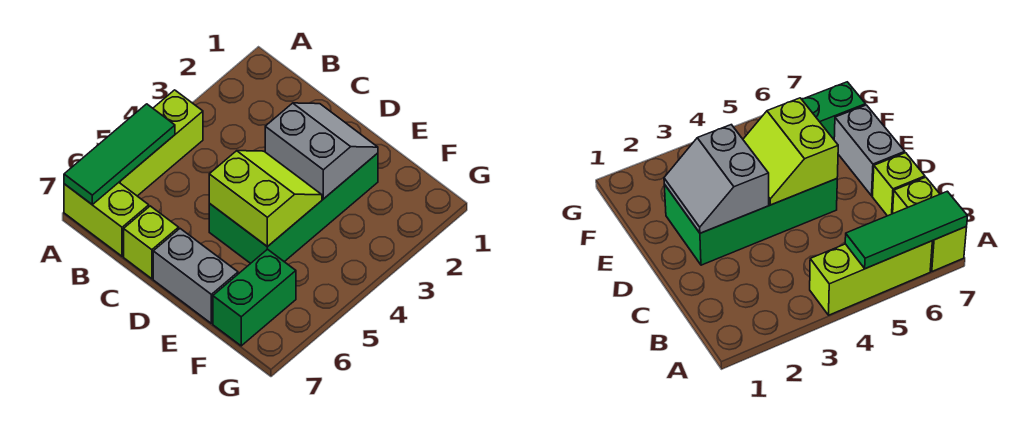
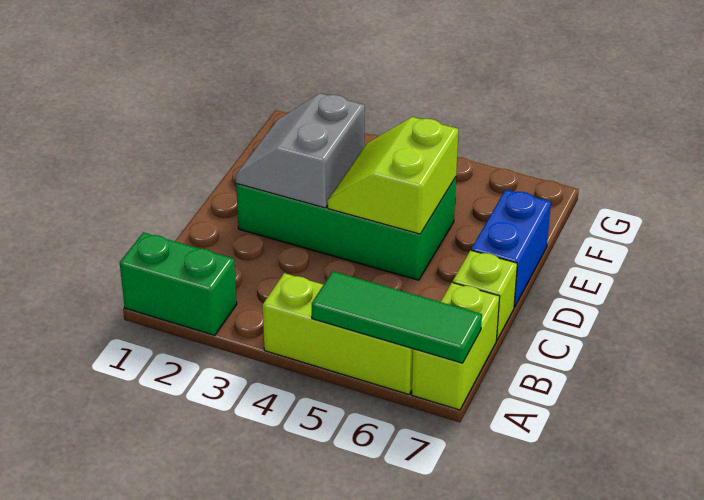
grey brick D7:E7 level 1 -> blue brick D7:E7 level 1
green brick F6:F7 level 1 -> green brick A1:A2 level 1

